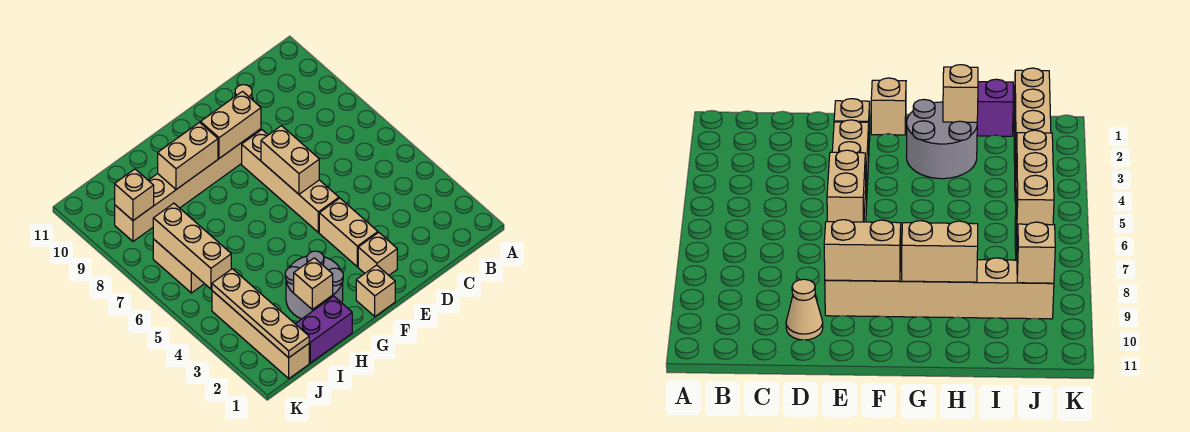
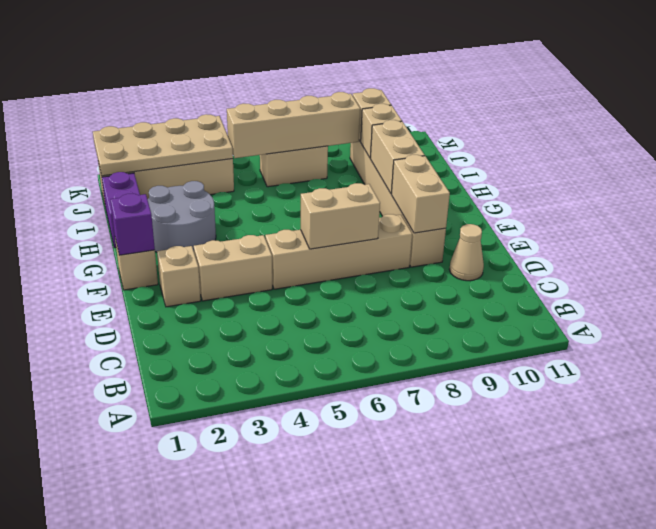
none -> purple brick F1 level 2
tan brick H2 level 2 -> tan brick I9 level 2
tan plate J1:J4 level 2 -> tan plate J1:K4 level 2
tan brick J5:J7 level 2 -> tan brick J5:J8 level 2

